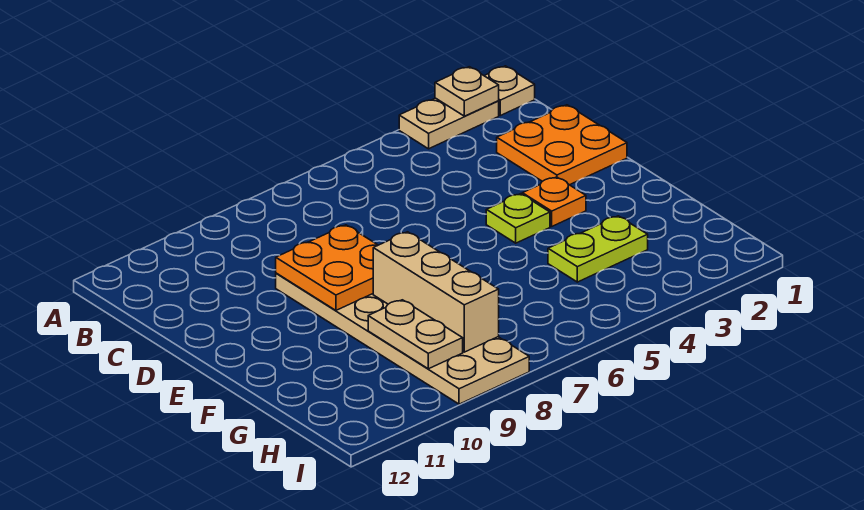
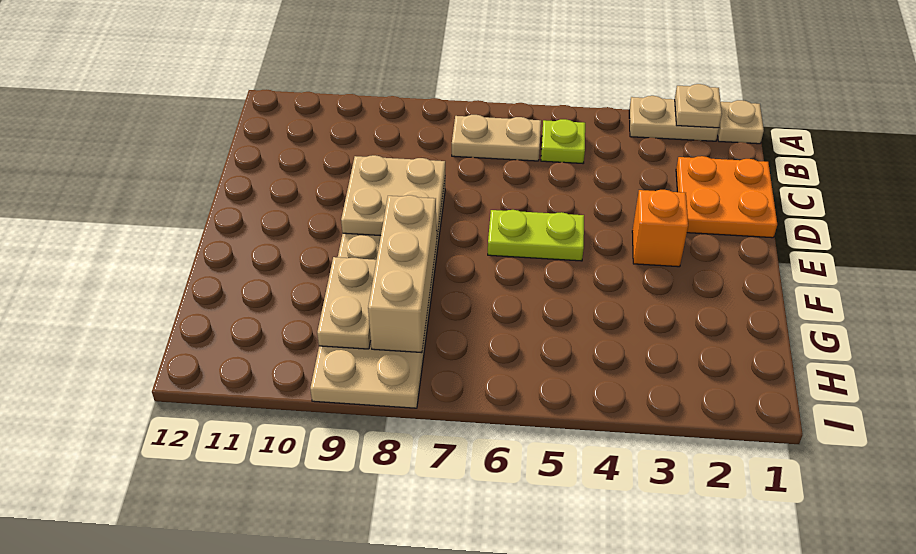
none -> tan plate B6:B7 level 1
orange plate D8:E9 level 2 -> tan plate D8:E9 level 2
orange plate E3 level 1 -> orange brick E3 level 1
lime plate E4 level 1 -> lime plate B5 level 1
lime plate G3:G4 level 1 -> lime plate E5:E6 level 1

